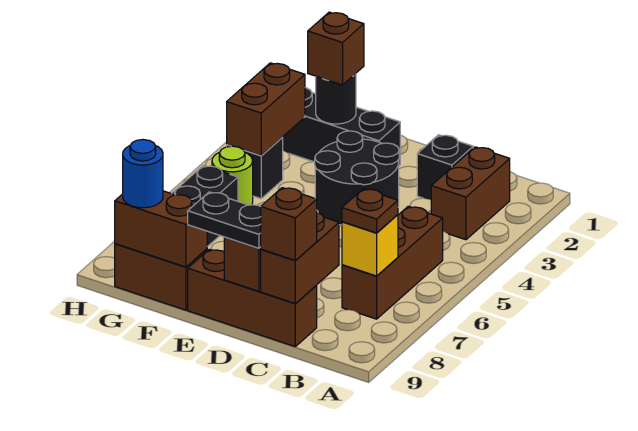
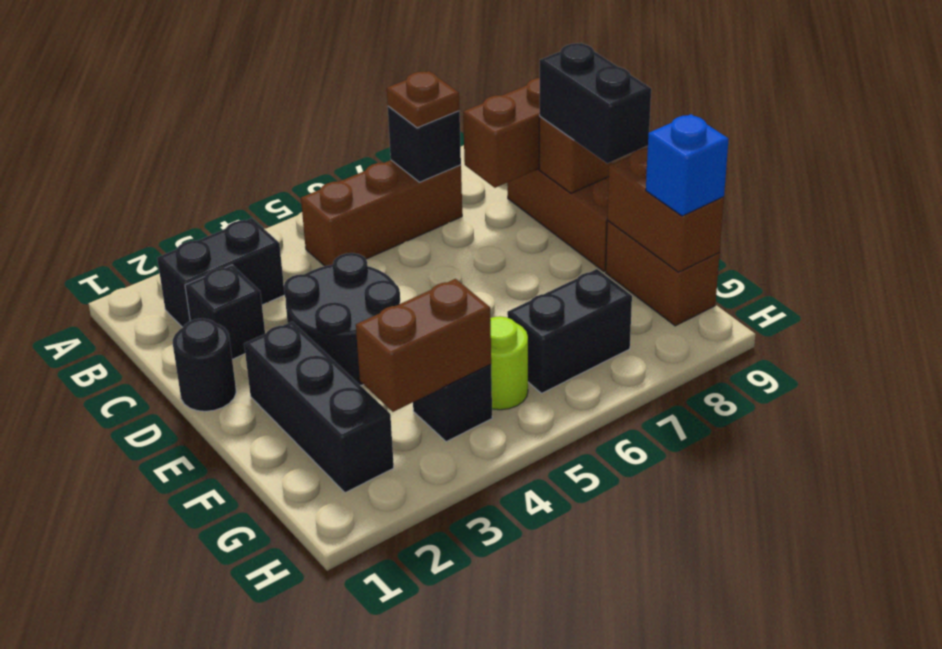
brown brick B2:B3 level 1 -> black brick B2:B3 level 1
yellow brick B7 level 2 -> black brick B7 level 2
brown brick C9 level 3 -> none
black plate D9:E9 level 3 -> black brick D9:E9 level 3
black round brick F2 level 2 -> black round brick D1 level 1
brown brick F2 level 3 -> none
blue round brick G9 level 3 -> blue brick G9 level 3

